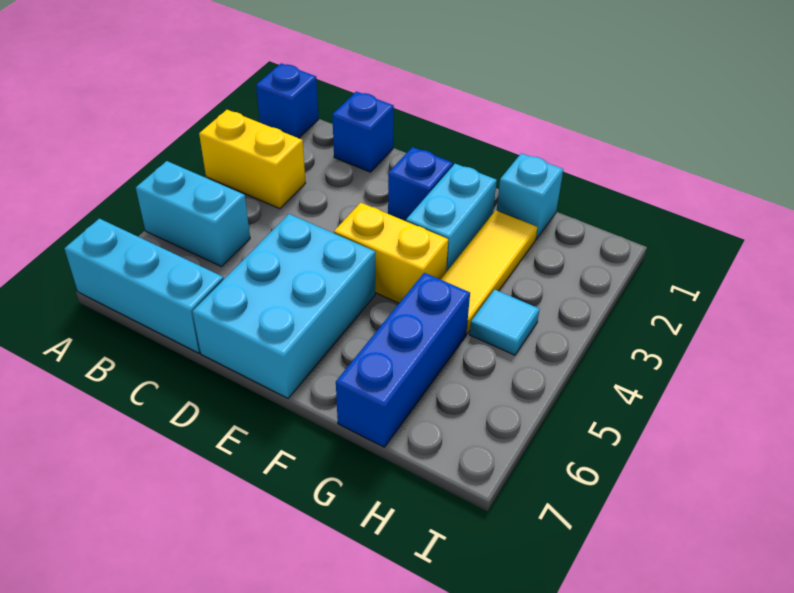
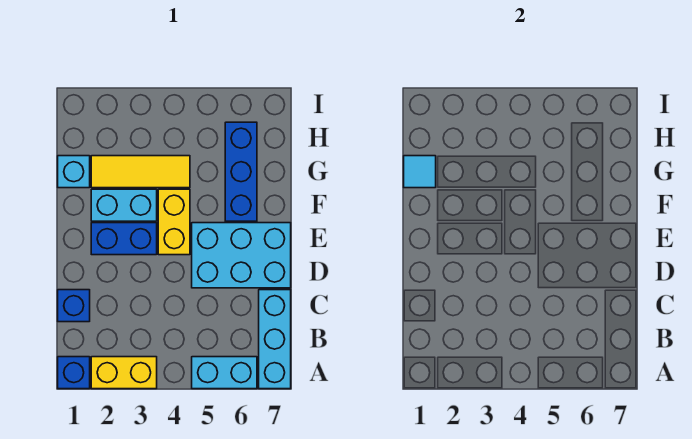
yellow brick A3:B3 level 1 -> yellow brick A2:A3 level 1
cyan brick A5:B5 level 1 -> cyan brick A5:A6 level 1
blue brick E2 level 1 -> blue brick E2:E3 level 1
blue brick G5:G7 level 1 -> blue brick F6:H6 level 1
cyan tile H4 level 1 -> cyan tile G1 level 2

